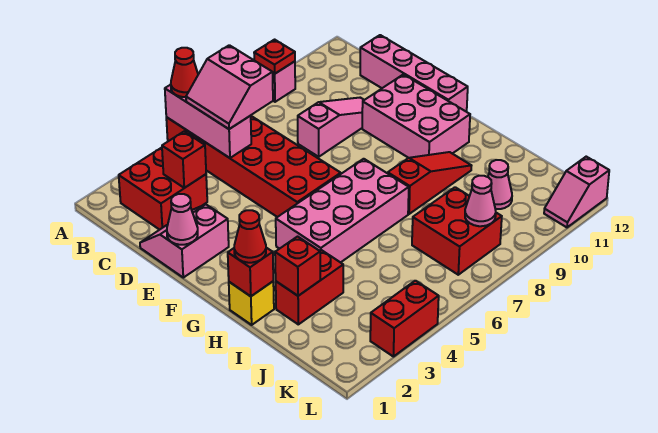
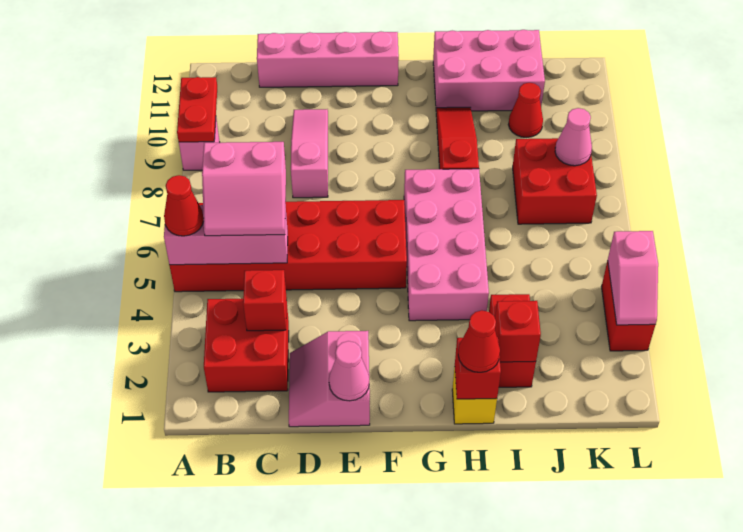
red plate A9 level 2 -> red plate A9:A10 level 2
pink brick E10:G11 level 1 -> pink brick H11:J12 level 1
pink cone J10 level 1 -> red cone J10 level 1
pink slope L11:L12 level 1 top 12 -> pink slope L3:L4 level 2 top 4

